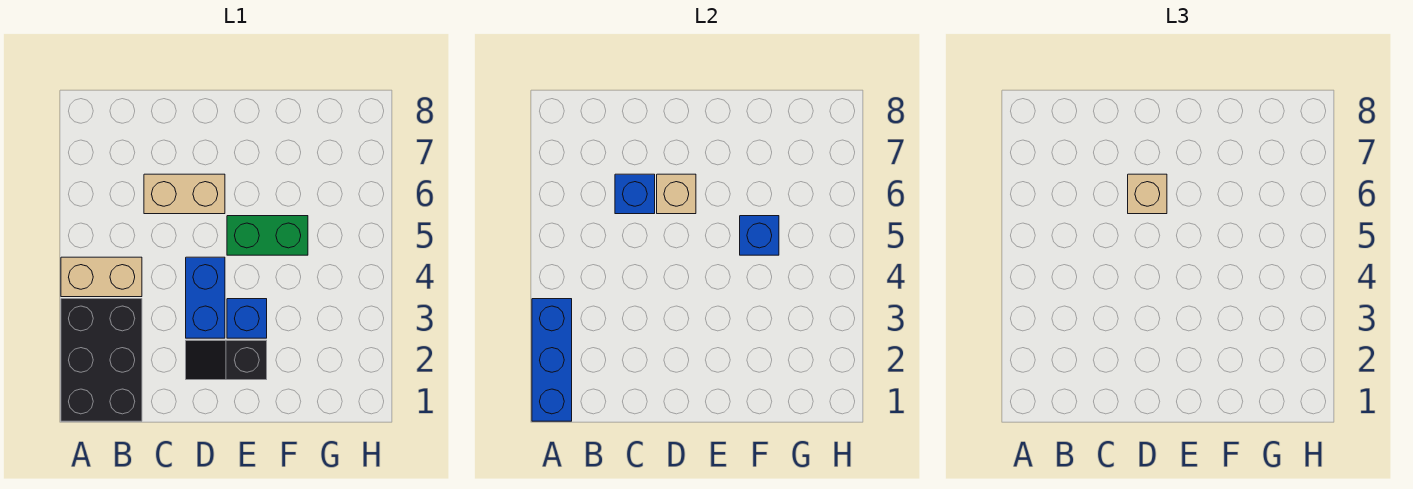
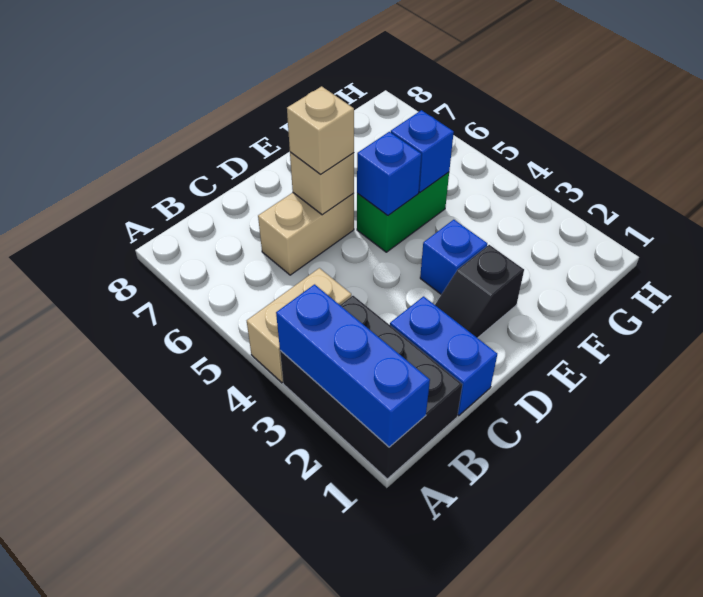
blue brick C6 level 2 -> blue brick E5 level 2
blue brick D3:D4 level 1 -> blue brick C1:C2 level 1

